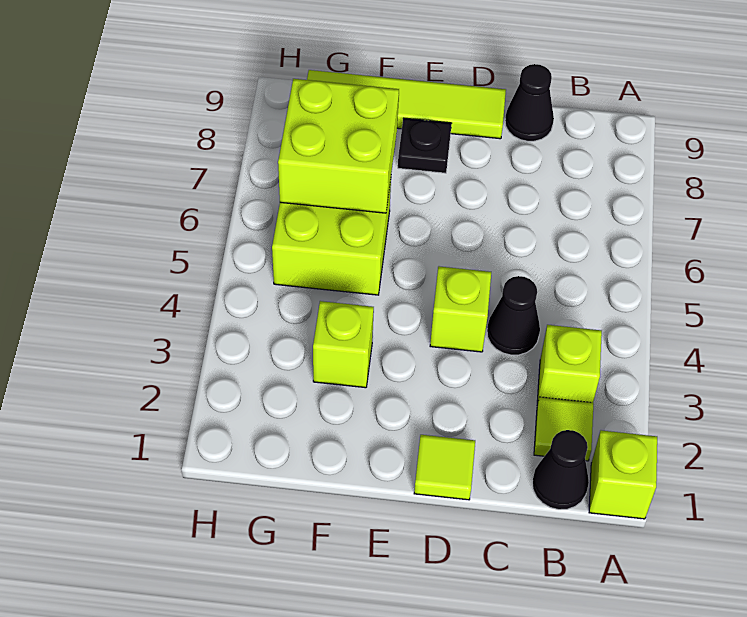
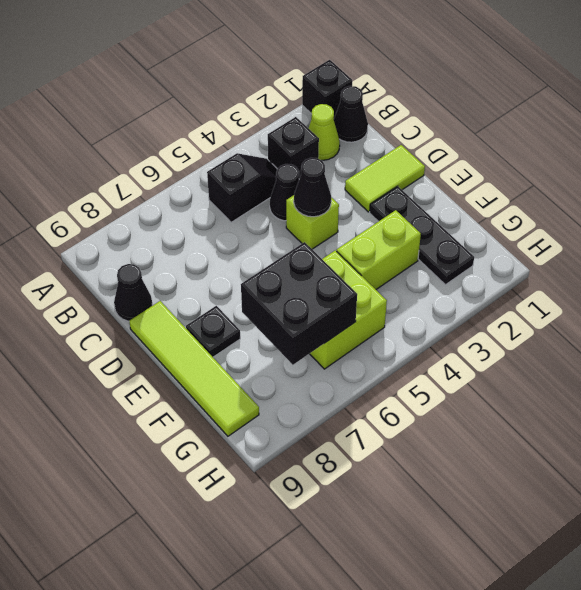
lime brick A1 level 1 -> black brick A1 level 1
lime tile B2 level 1 -> lime cone B2 level 1
lime brick B3 level 1 -> black brick B3 level 1
none -> black slope B4:B5 level 1 top 5
lime tile D1 level 1 -> lime tile D1:D2 level 1
none -> black cone D4 level 2
none -> black plate E2:G2 level 1
lime brick F3 level 1 -> lime brick F3:F4 level 1
lime brick F6:G7 level 2 -> black brick F6:G7 level 2

